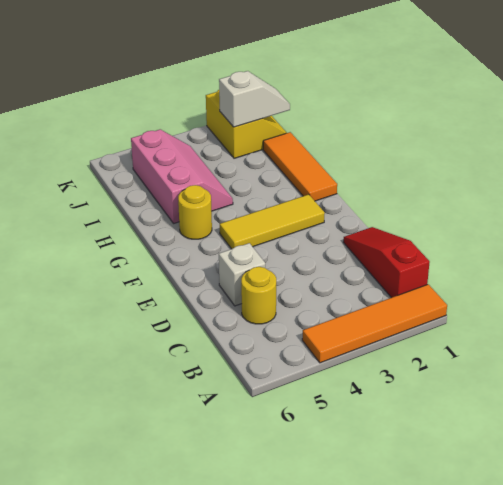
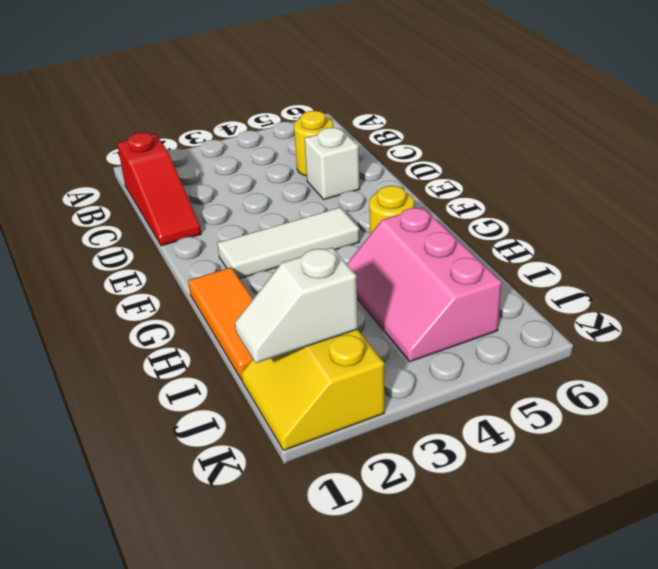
orange tile A1:A4 level 1 -> none
yellow tile F2:F4 level 1 -> white tile F2:F4 level 1

